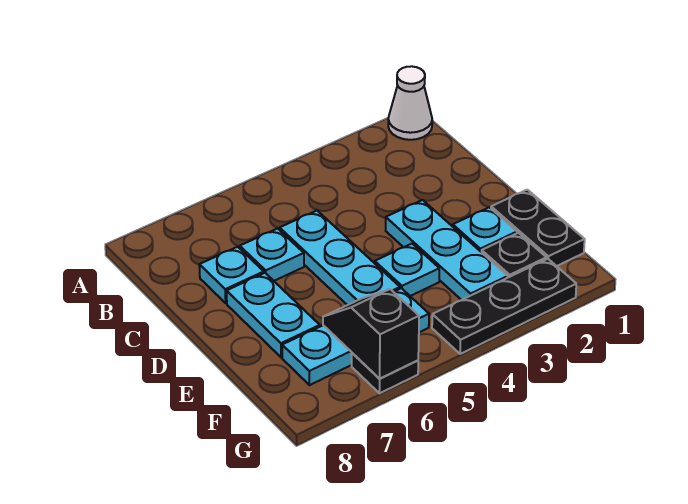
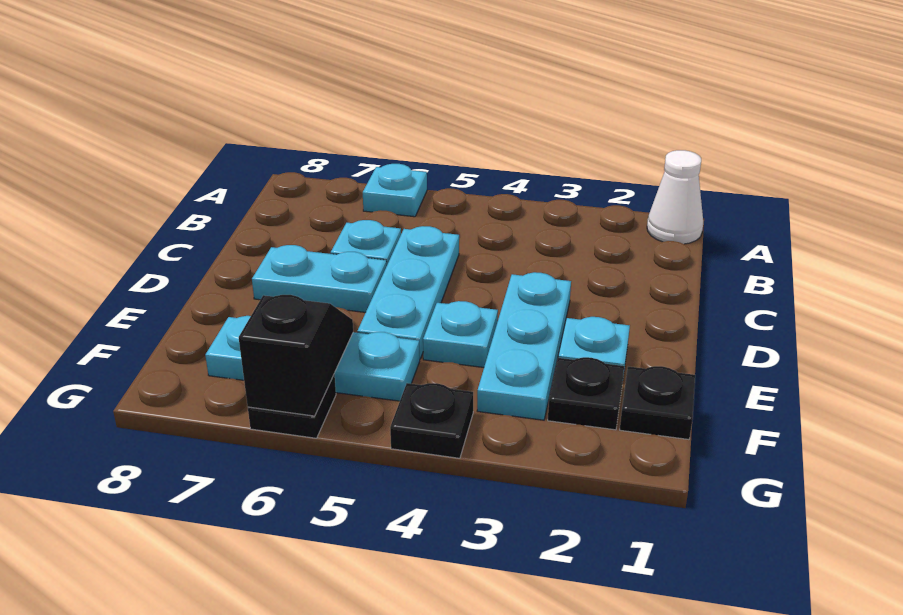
cyan plate C7 level 1 -> cyan plate A6 level 1
cyan plate D7:E7 level 1 -> cyan plate D6:D7 level 1
black plate E1:F1 level 1 -> black plate F1 level 1
black plate G2:G4 level 1 -> black plate G4 level 1

